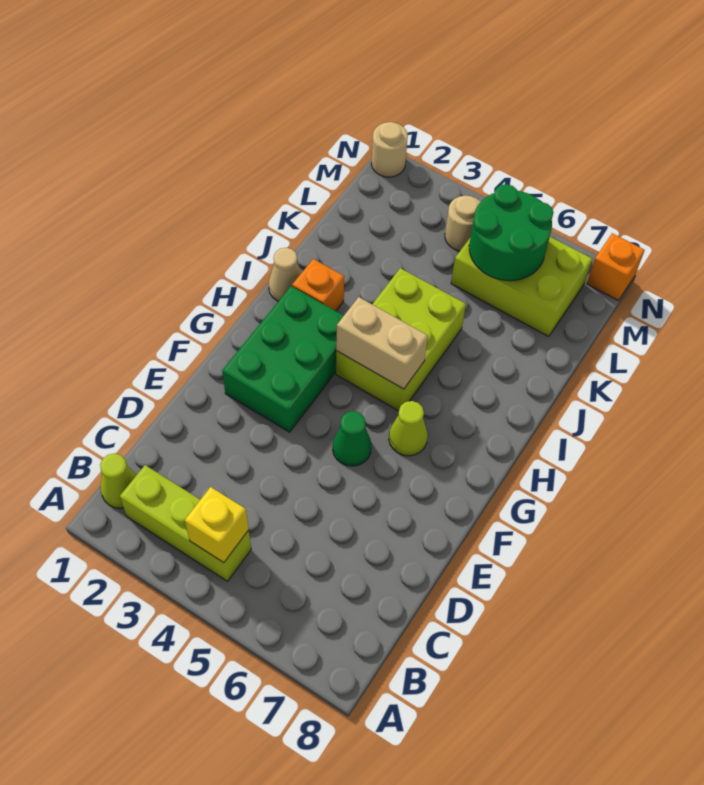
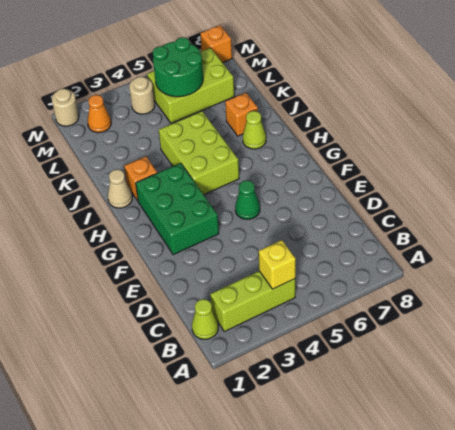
lime cone G6 level 1 -> lime cone I7 level 1
tan brick H4:H5 level 2 -> none
none -> orange brick J7 level 1
none -> orange cone M2 level 1

